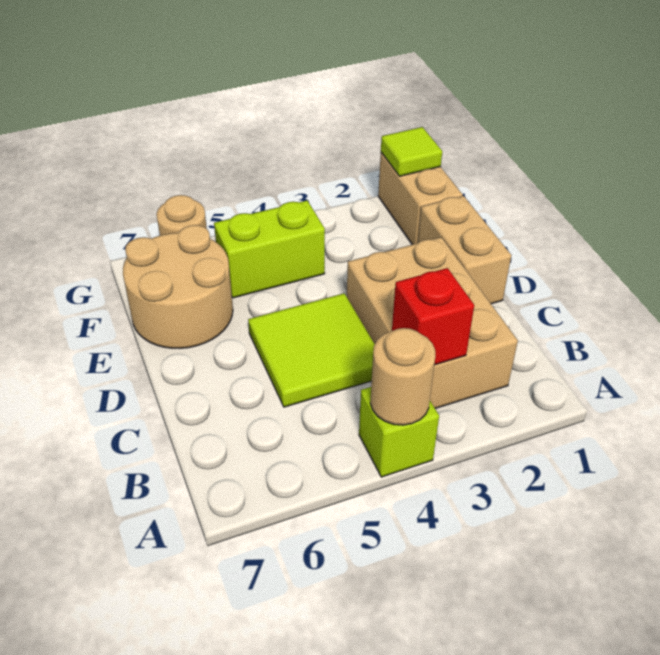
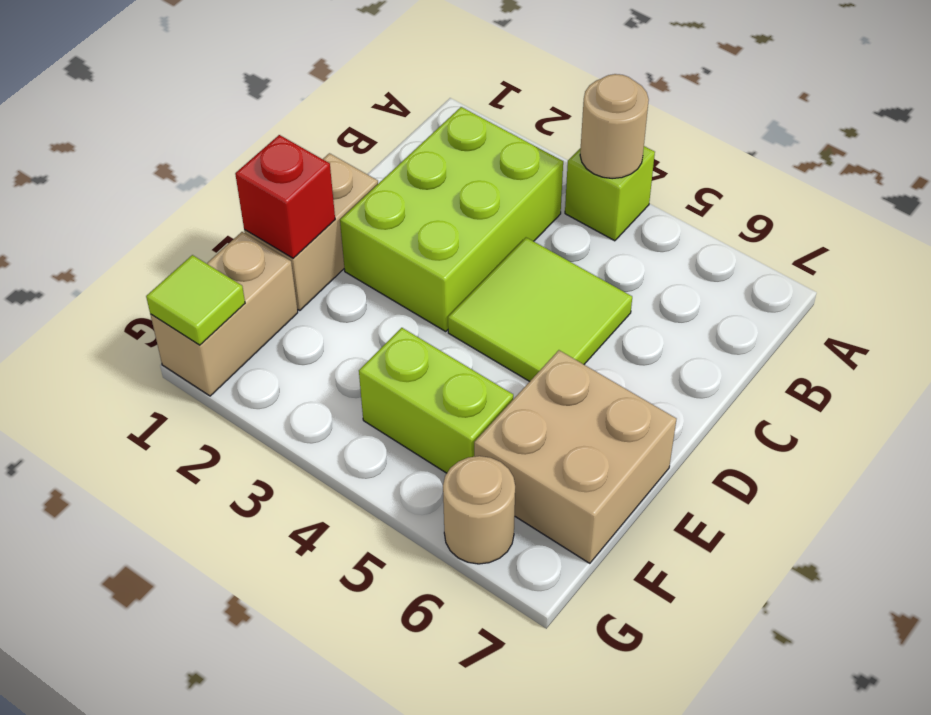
tan brick B2:D3 level 1 -> lime brick B2:D3 level 1
red brick B3 level 2 -> red brick E1 level 2
tan round brick E6:F7 level 1 -> tan brick E6:F7 level 1

